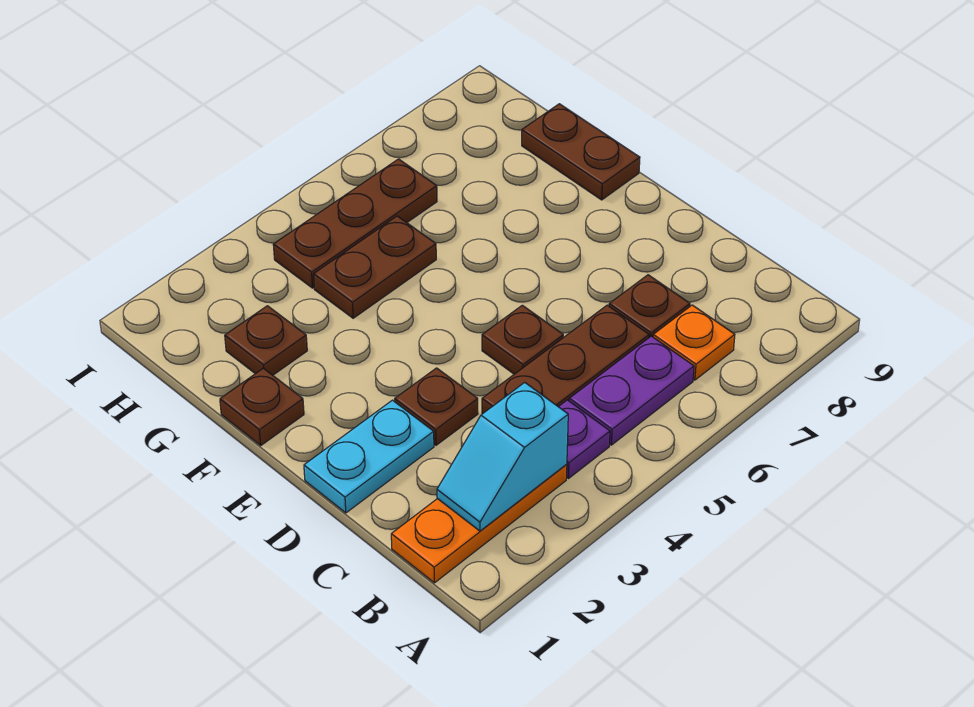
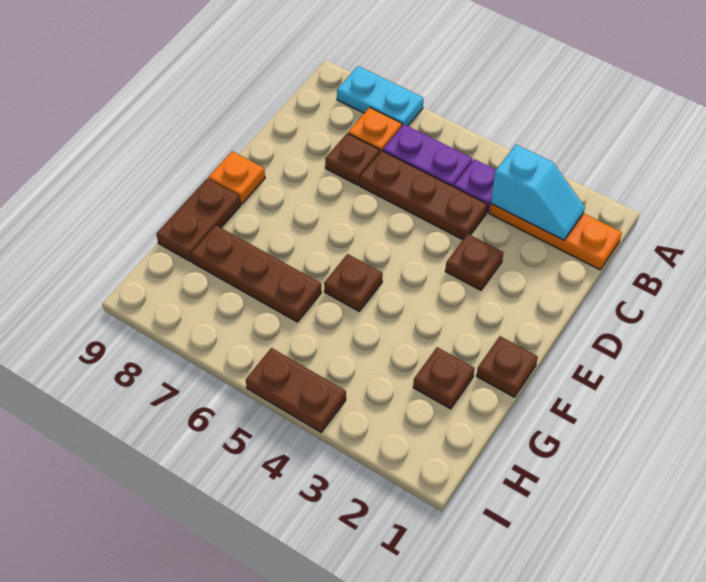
cyan plate D1:D2 level 1 -> cyan plate A7:A8 level 1
brown plate D5 level 1 -> brown plate F5 level 1
none -> orange plate E9 level 1
brown plate G4:G5 level 1 -> brown plate I4:I5 level 1
brown plate H4:H6 level 1 -> brown plate G6:G8 level 1

